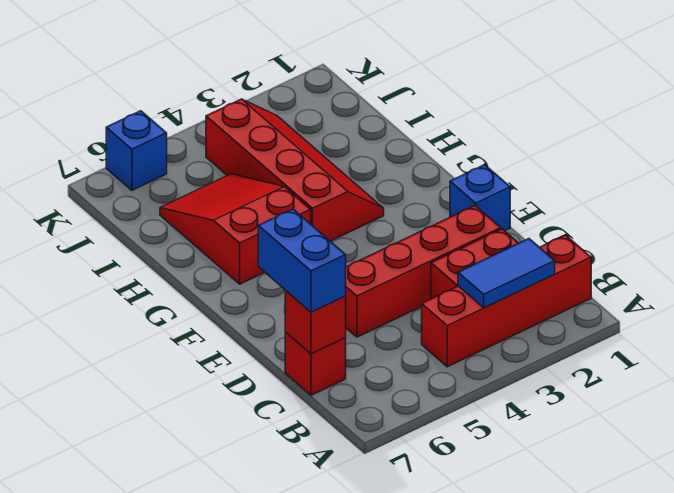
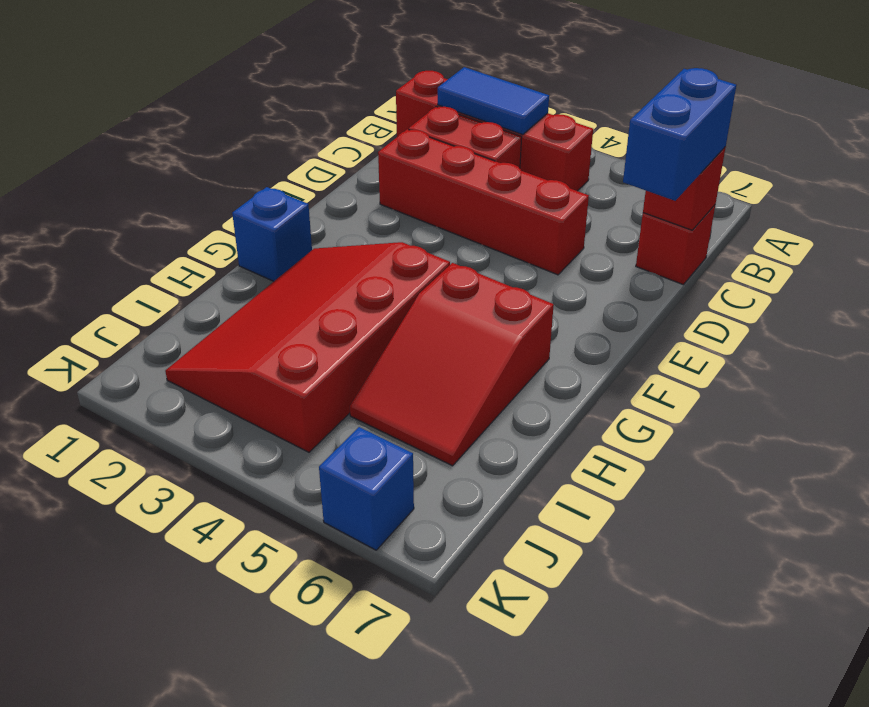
blue brick E1 level 1 -> blue brick G1 level 1
red slope G3:J4 level 1 top 4 -> red slope G2:J4 level 1 top 4

